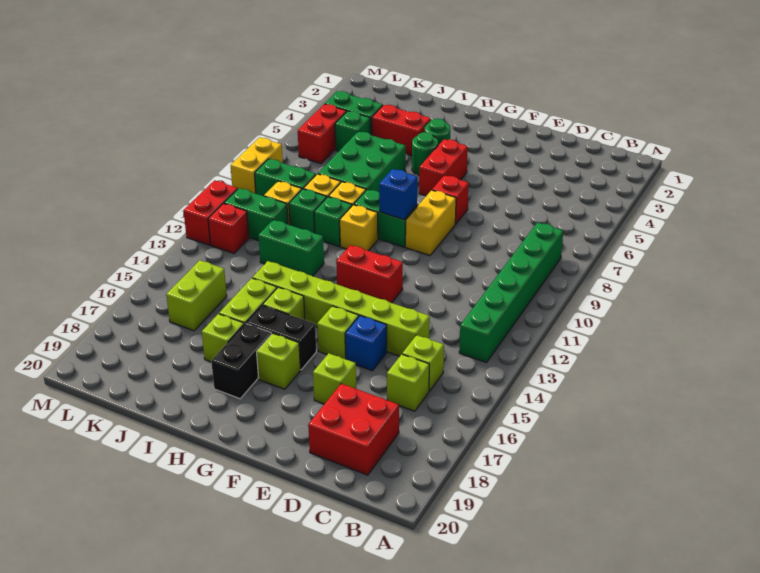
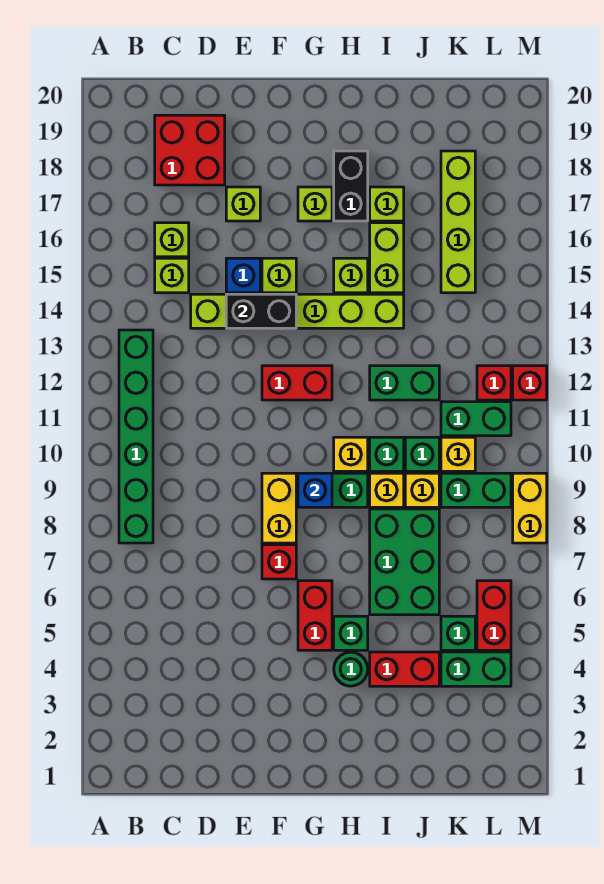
black brick G16:H16 level 1 -> black brick E14:F14 level 2
green round brick H5 level 1 -> green brick H5 level 1
lime brick K15:K16 level 1 -> lime brick K15:K18 level 1
red brick M11:M12 level 1 -> red brick M12 level 1

